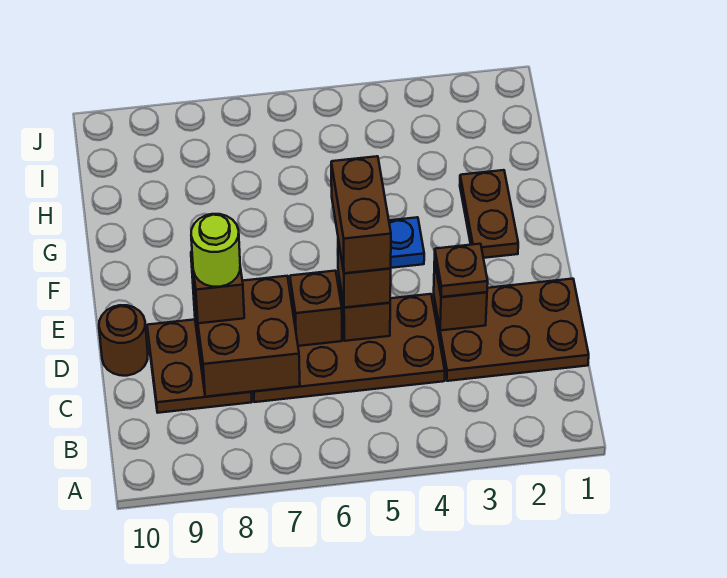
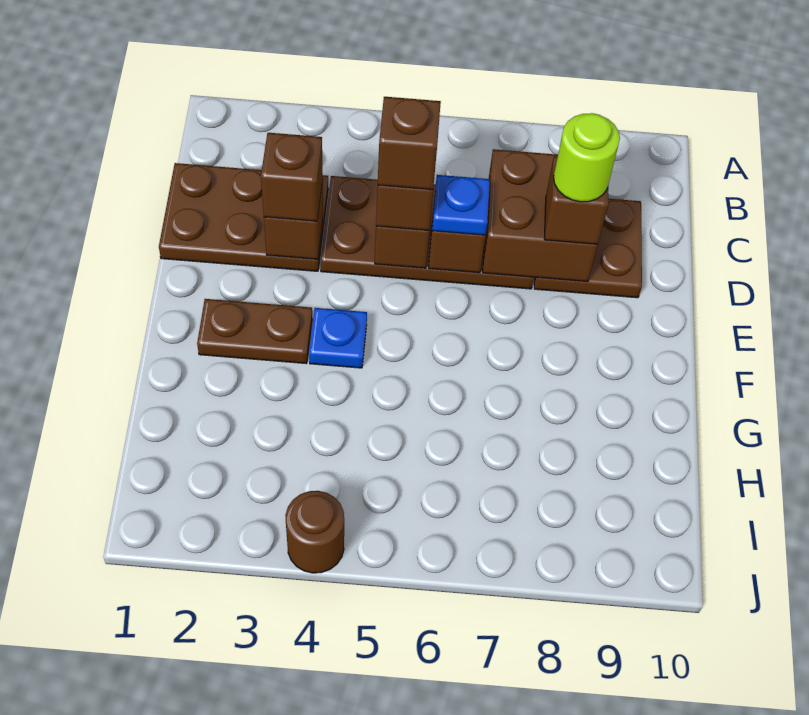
brown plate D3 level 3 -> brown brick D3 level 3
brown brick D5:E5 level 4 -> brown brick D5 level 4
none -> blue plate D6 level 3
brown round brick D10 level 1 -> brown round brick J4 level 1
brown plate F2:G2 level 1 -> brown plate F2:F3 level 1

